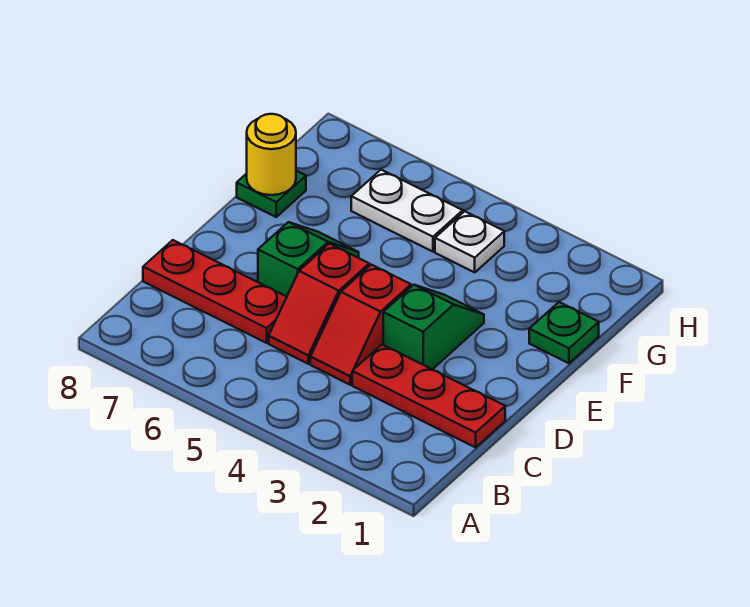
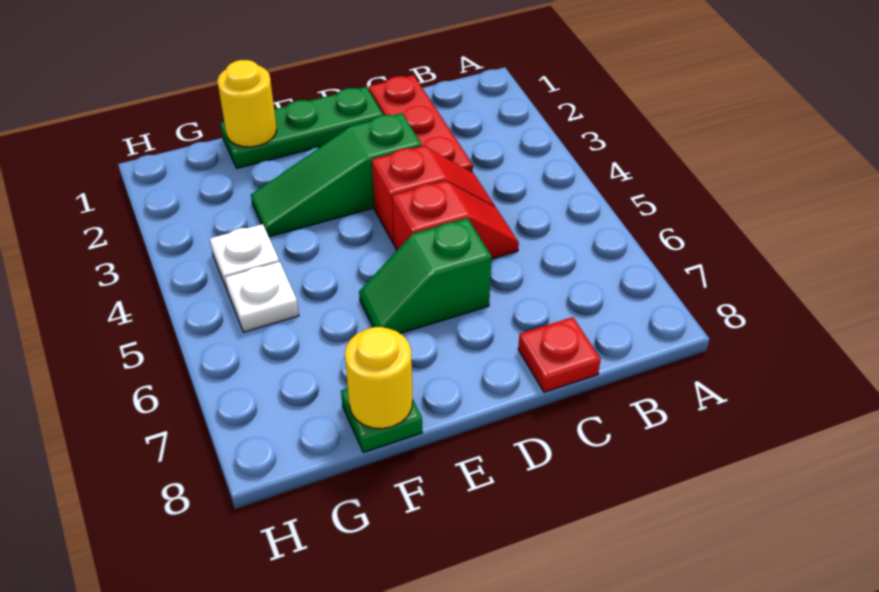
red plate C6:C8 level 1 -> red plate C8 level 1
green slope D3:E3 level 1 top D -> green slope D3:F3 level 1 top D
green plate F1 level 1 -> green plate D1:F1 level 1
none -> yellow round brick F1 level 2
white plate G5:G6 level 1 -> white plate G5 level 1

